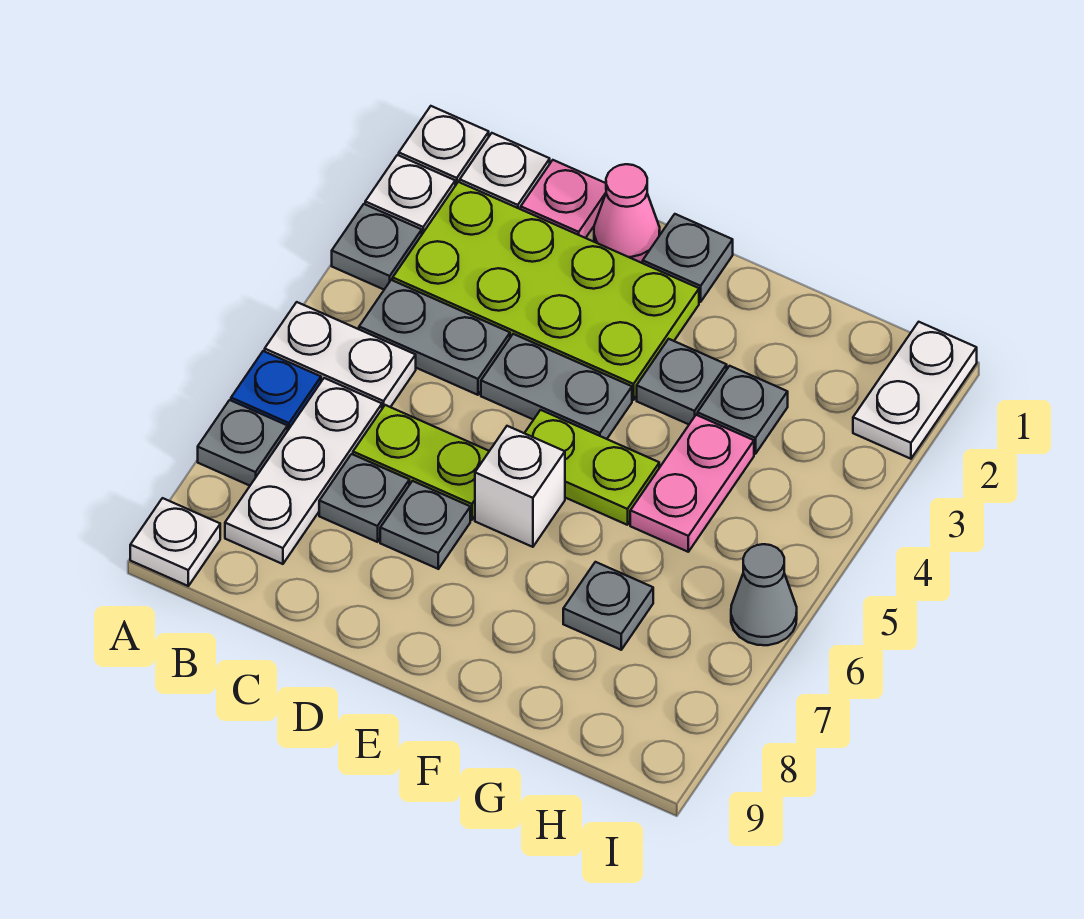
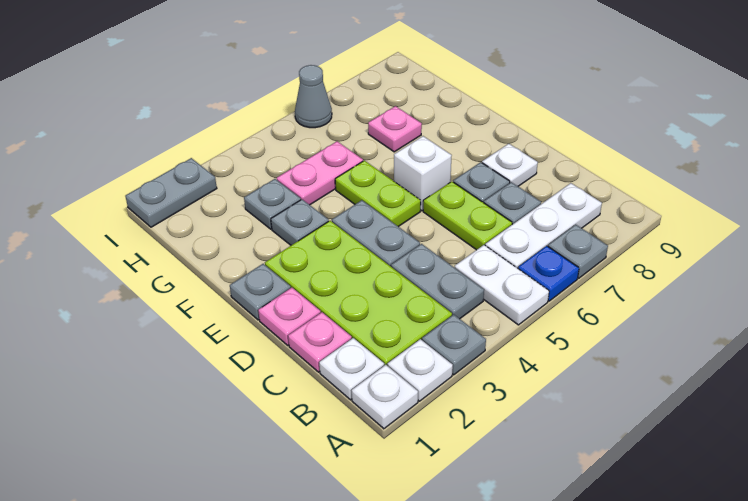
white plate A9 level 1 -> white plate D8 level 1
pink cone D1 level 1 -> pink plate D1 level 1
grey plate G7 level 1 -> pink plate G7 level 1
white plate I1:I2 level 1 -> grey plate I1:I2 level 1

